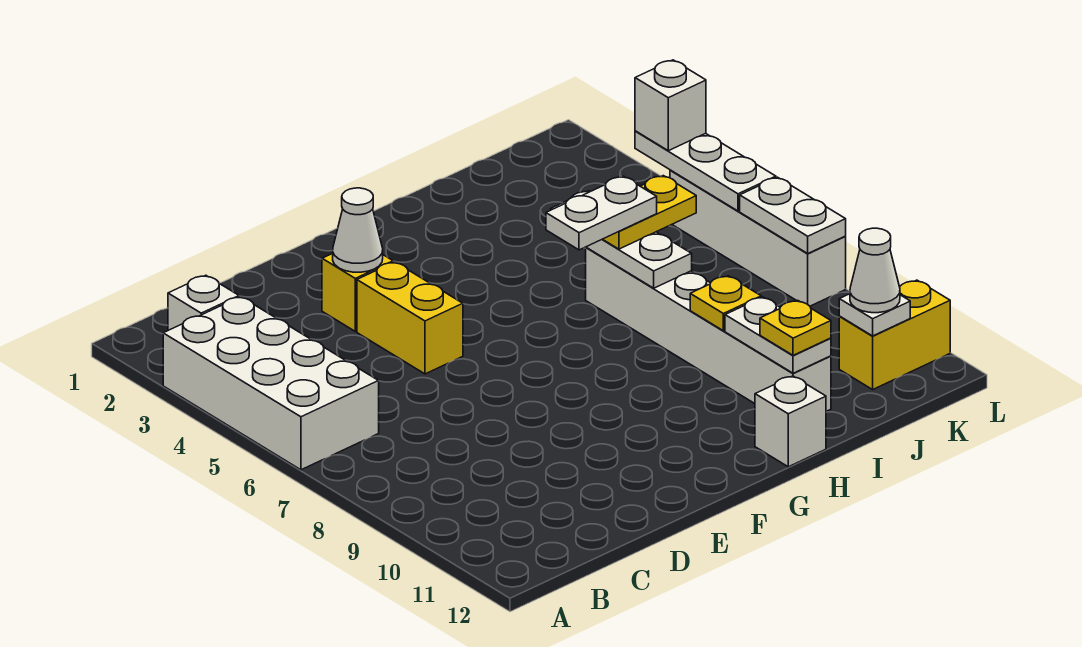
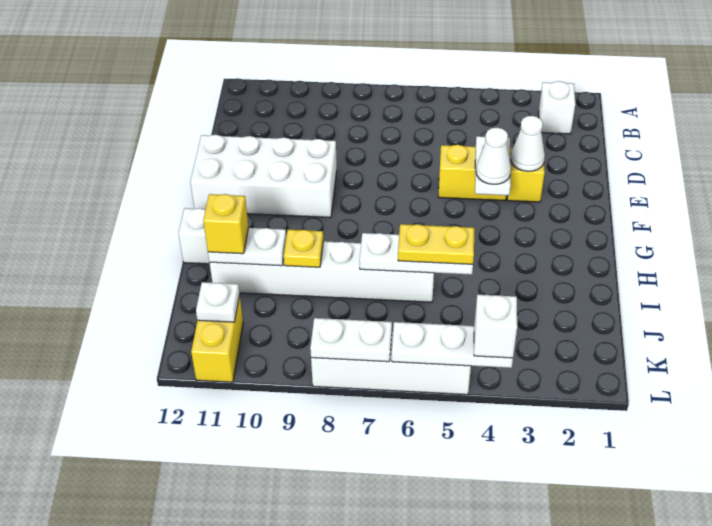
white brick A3:B6 level 1 -> white brick E9:F12 level 1
white plate H6:I6 level 4 -> white plate E4:F4 level 2
yellow plate I6:J6 level 3 -> yellow plate I5:I6 level 3
yellow plate I11 level 3 -> yellow brick I11 level 3
white cone K11 level 3 -> white cone F4 level 3

